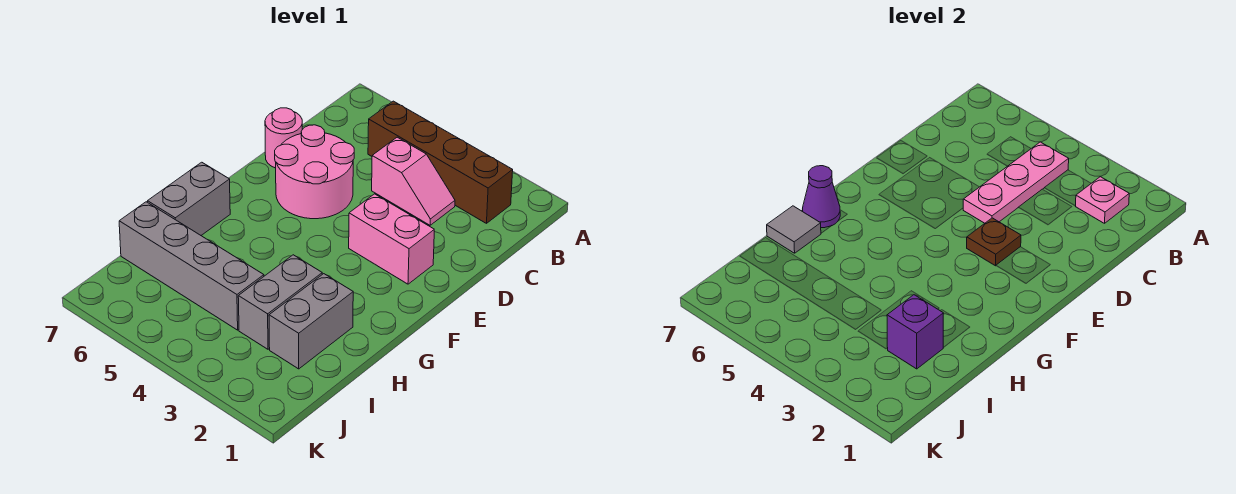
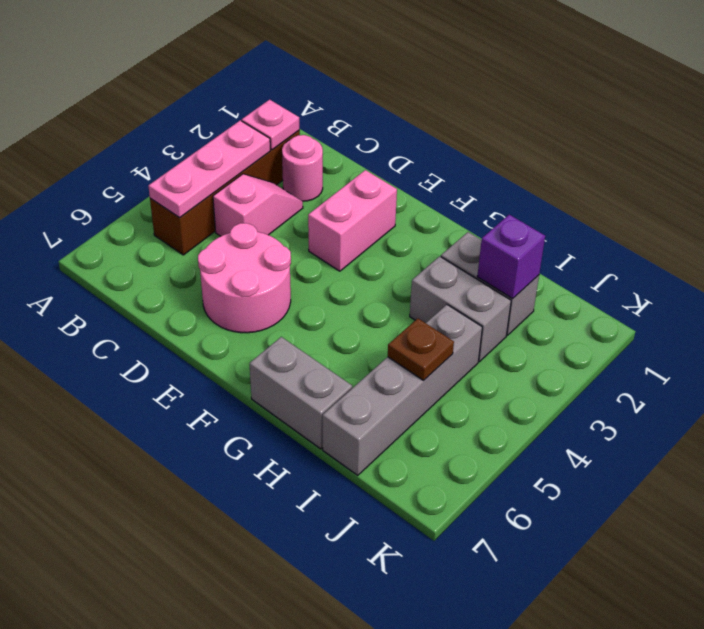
pink plate B4:D4 level 2 -> pink plate B3:B5 level 2
pink round brick D7 level 1 -> pink round brick C2 level 1
brown plate E3 level 2 -> brown plate I5 level 2
purple cone G7 level 2 -> none
grey tile H7 level 2 -> none

